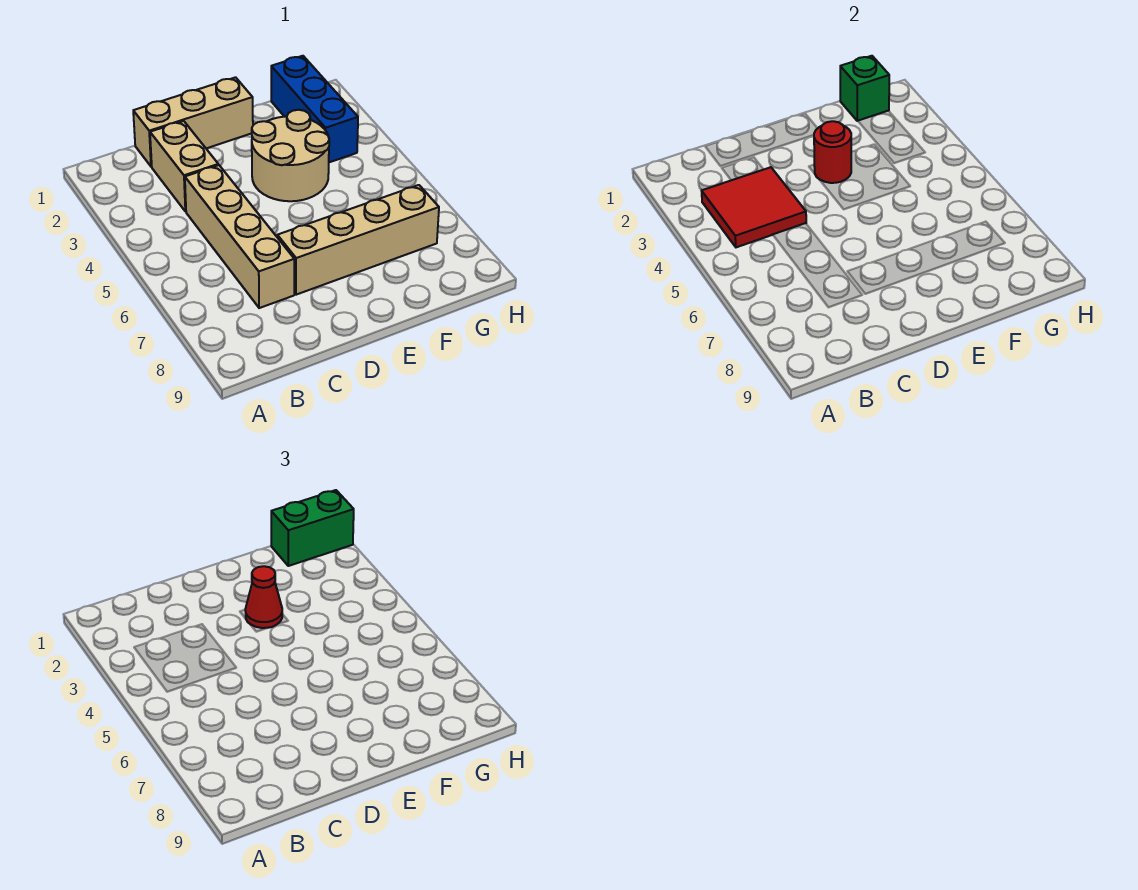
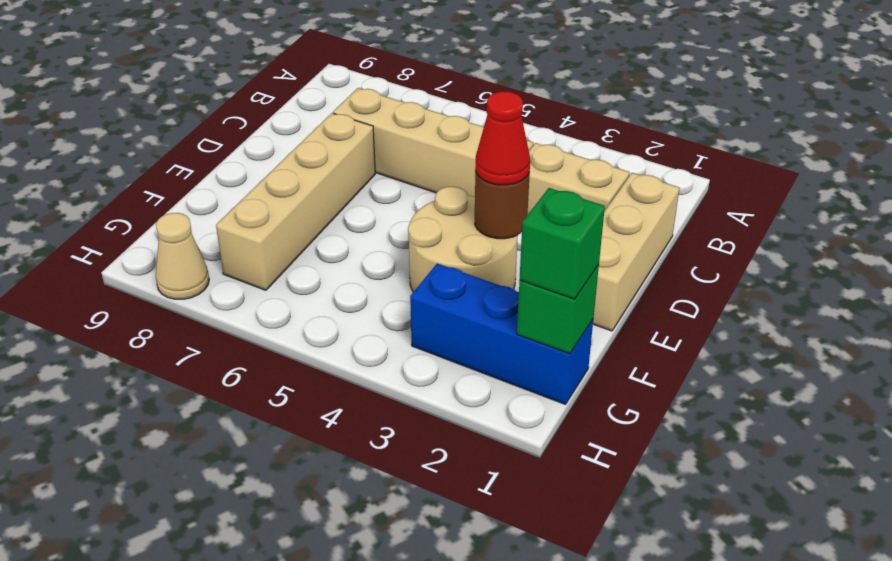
red tile B3:C4 level 2 -> none
red round brick E3 level 2 -> brown round brick E3 level 2
green brick G1:H1 level 3 -> green brick G1 level 3
none -> tan cone H8 level 1

